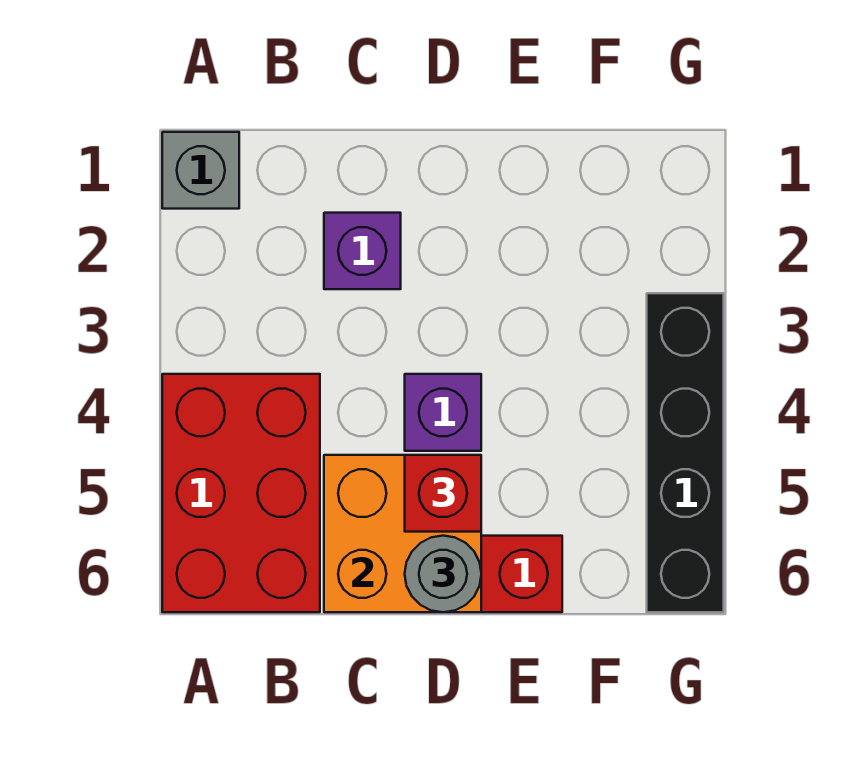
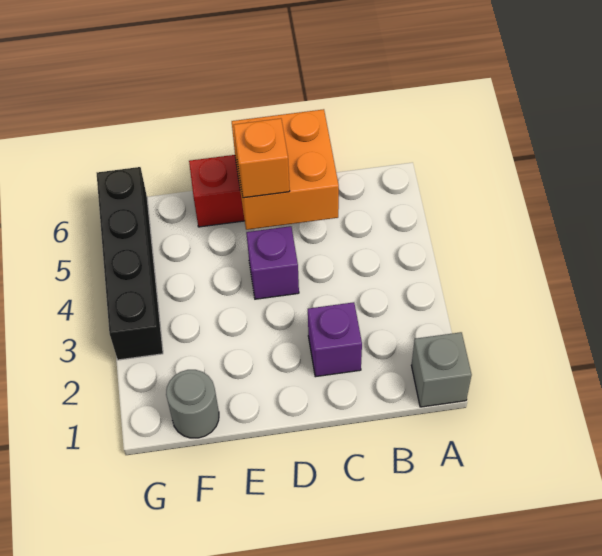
red brick A4:B6 level 1 -> none
red brick D5 level 3 -> orange brick D5 level 3
grey round brick D6 level 3 -> grey round brick F1 level 1

